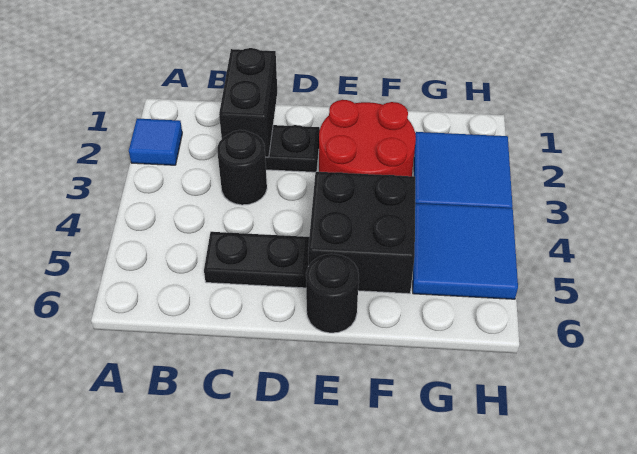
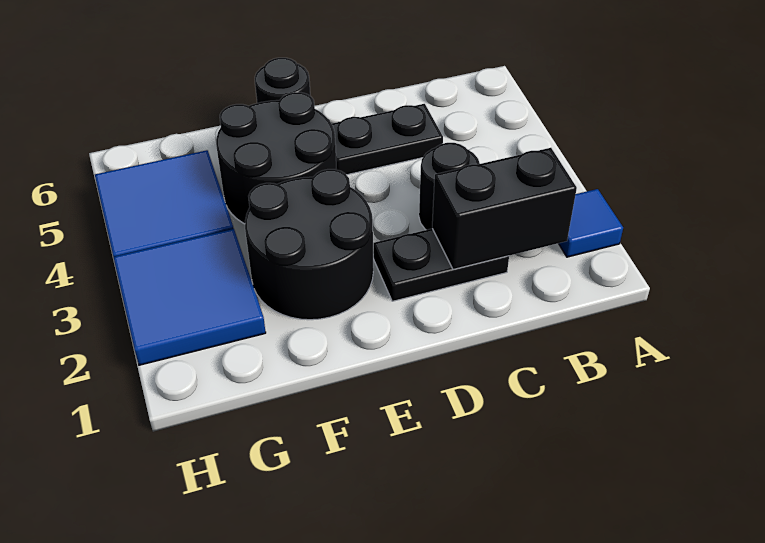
black brick C1:C2 level 2 -> black brick B2:C2 level 2
red round brick E2:F3 level 1 -> black round brick E2:F3 level 1
black brick E4:F5 level 1 -> black round brick E4:F5 level 1

